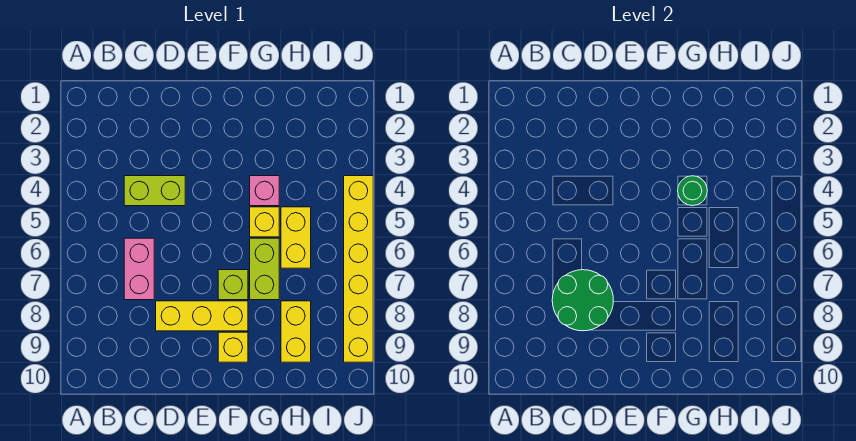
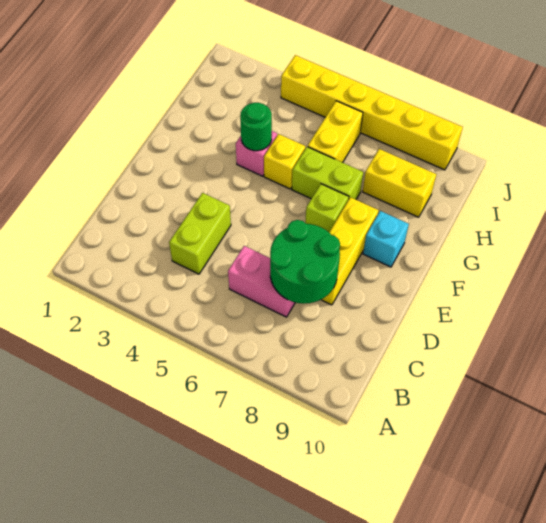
yellow brick F9 level 1 -> cyan brick F9 level 1
yellow brick H5:H6 level 1 -> yellow brick H6:I6 level 1

